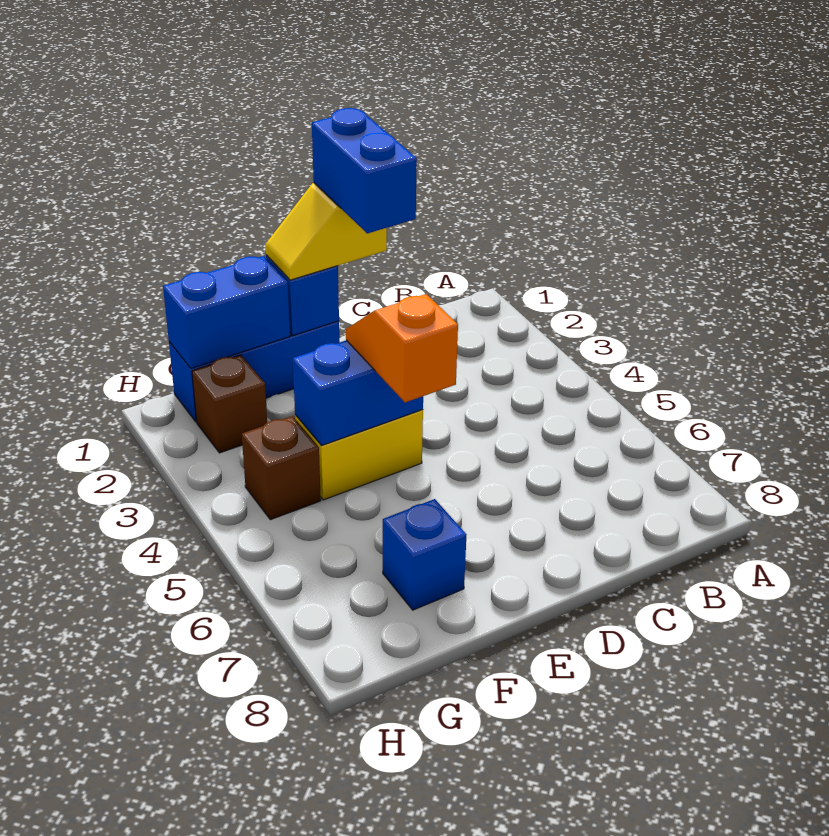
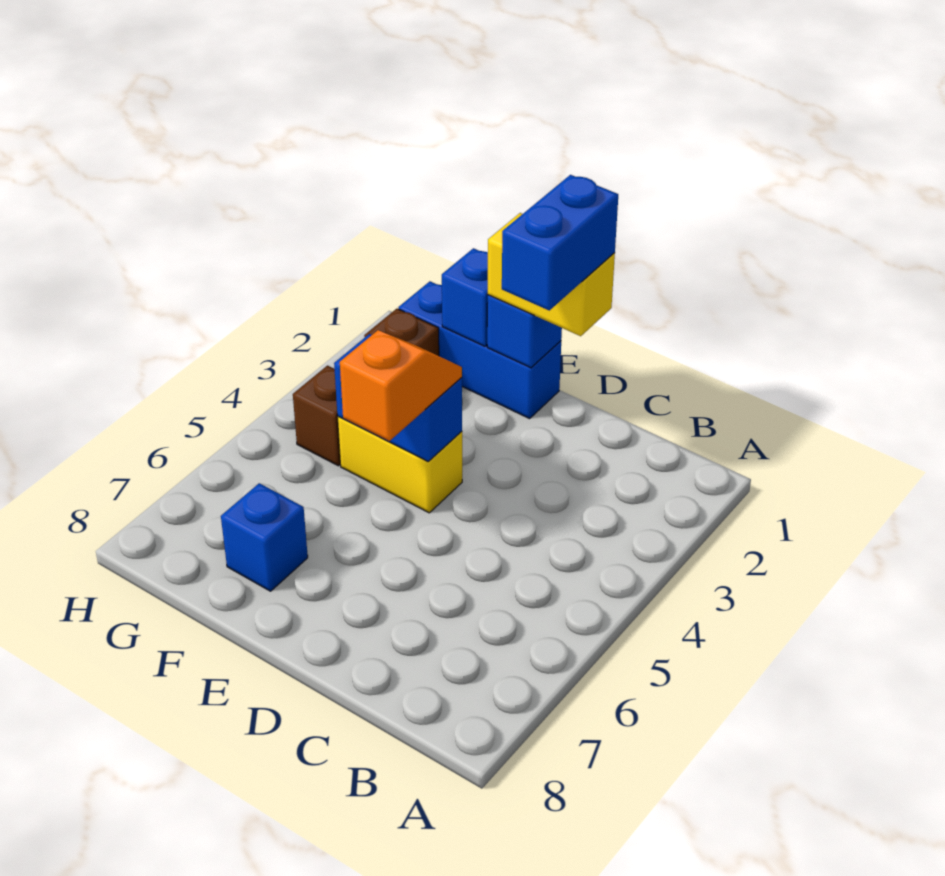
yellow slope D1:E1 level 3 top D -> yellow brick D1:E1 level 3
blue brick F1:G1 level 2 -> blue brick F1 level 2

